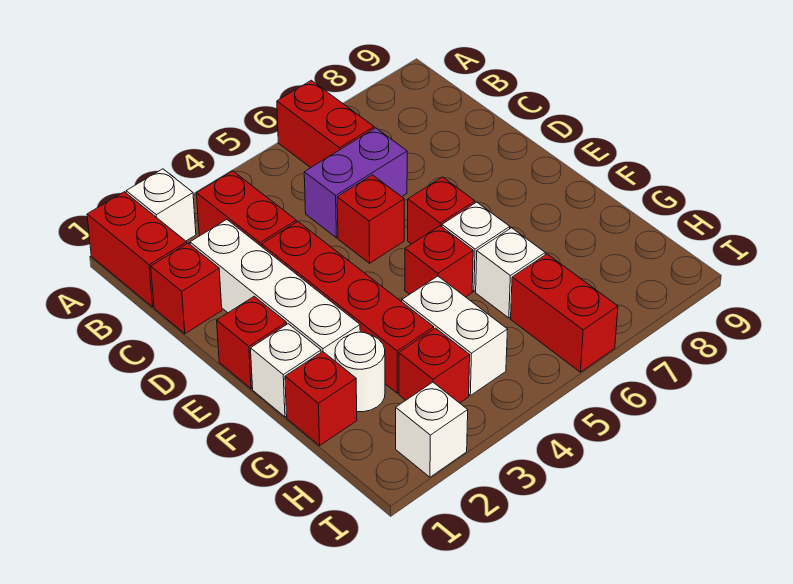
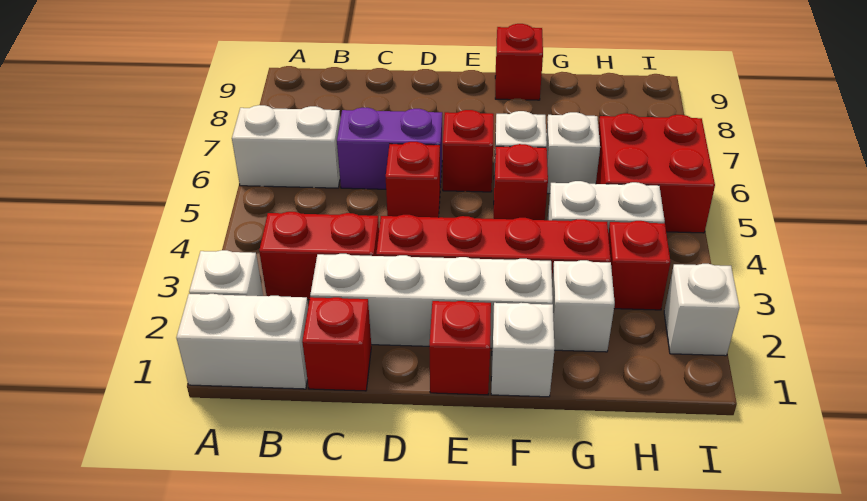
red brick A1:B1 level 1 -> white brick A1:B1 level 1
red brick A6:B6 level 1 -> white brick A6:B6 level 1
purple brick C5:C6 level 1 -> purple brick C6:D6 level 1
red brick G1 level 1 -> red brick F9 level 1
white round brick G2 level 1 -> white brick G2 level 1
red brick H6:I6 level 1 -> red brick H5:I6 level 1

